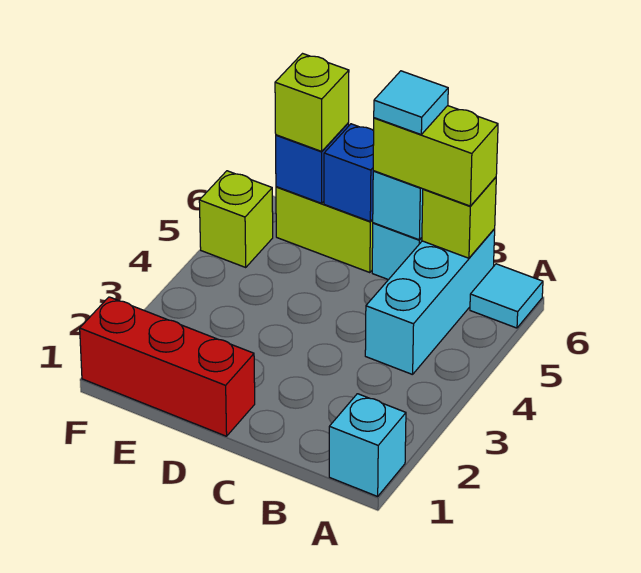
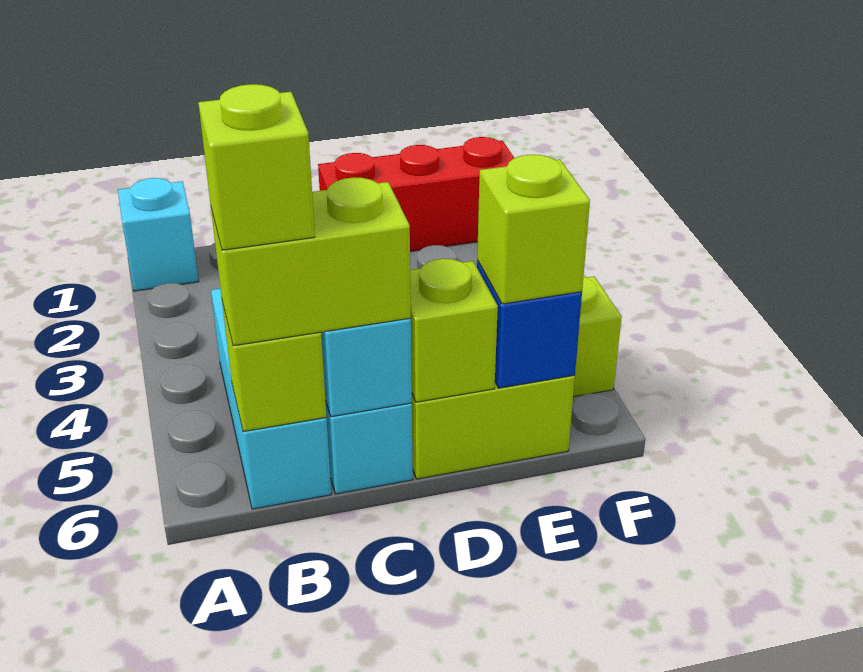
cyan tile A6 level 1 -> none
none -> lime brick B6 level 4
cyan tile C6 level 4 -> none
blue brick D6 level 2 -> lime brick D6 level 2

